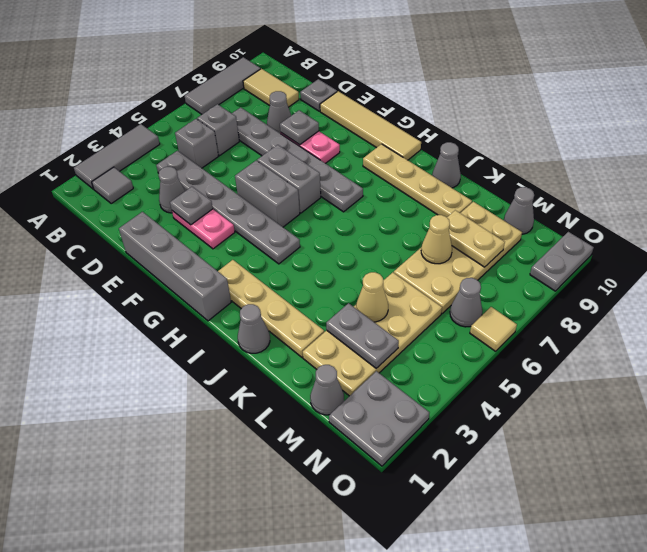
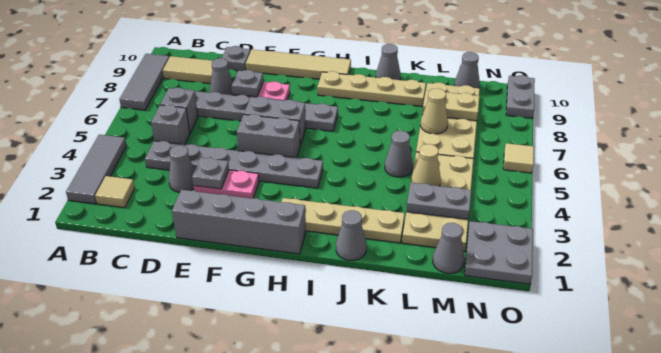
grey tile B2 level 1 -> tan tile B2 level 1
grey cone N6 level 1 -> grey cone K5 level 1

